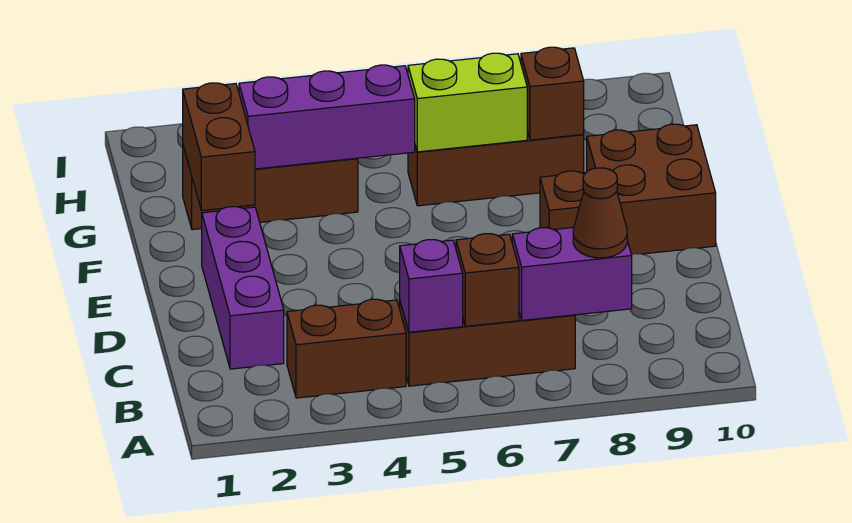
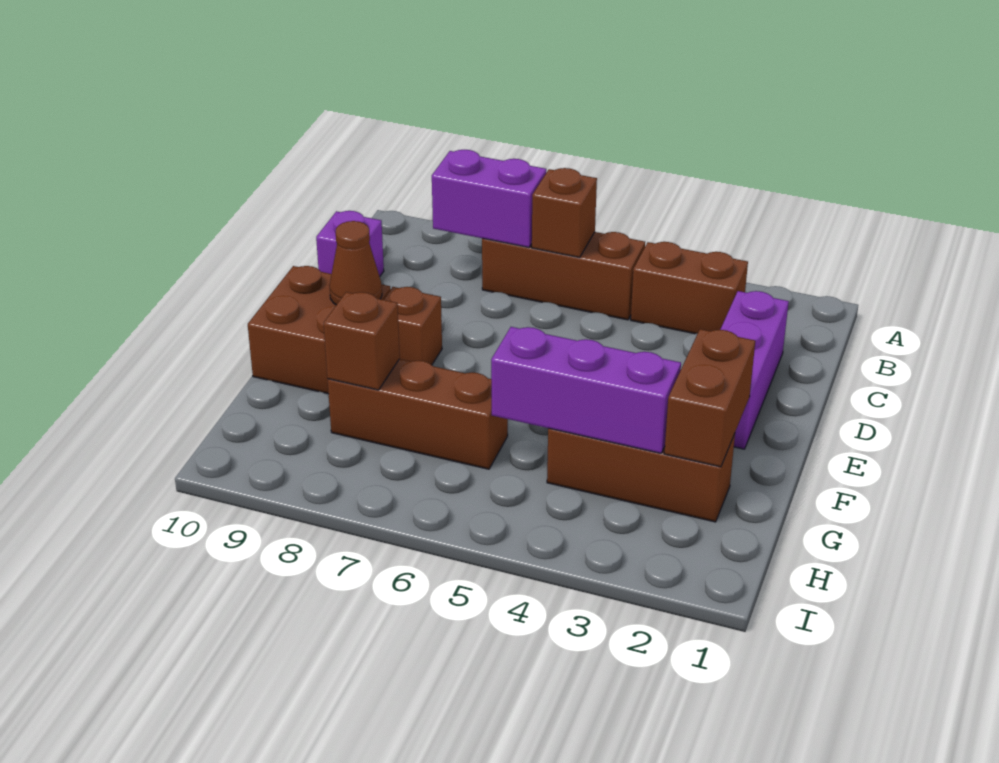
purple brick B5 level 2 -> purple brick C10 level 1
brown cone B8 level 3 -> brown cone E9 level 2
lime brick G6:G7 level 2 -> none

